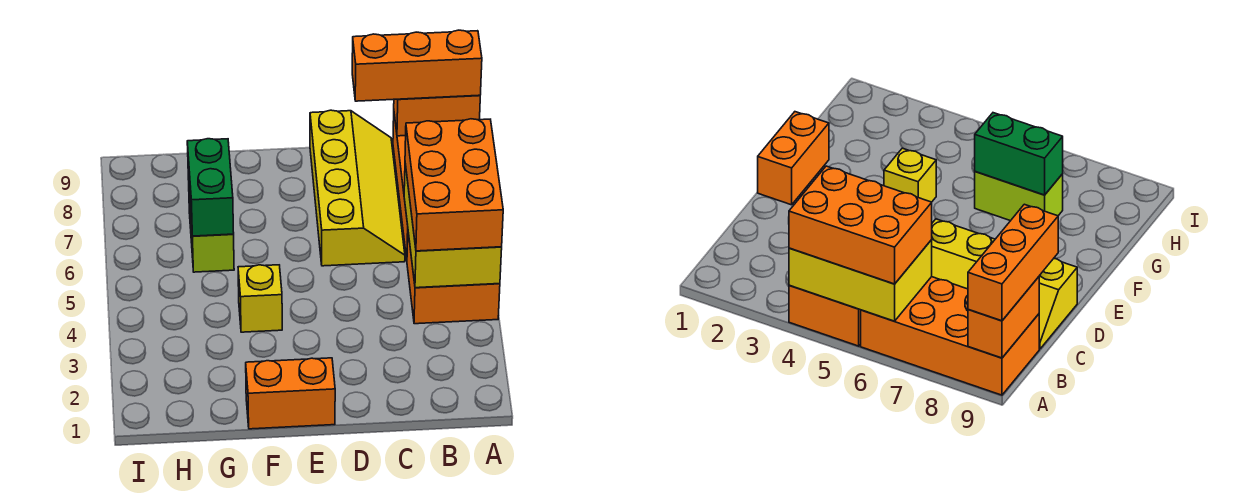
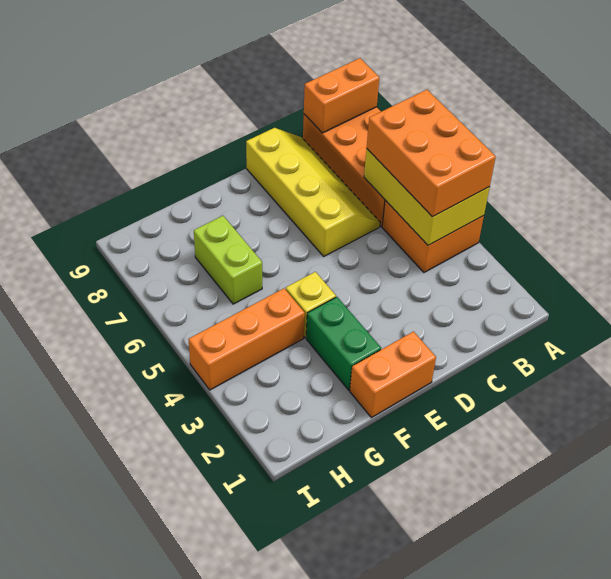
orange brick A9:C9 level 3 -> orange brick G4:I4 level 1
green brick G6:G7 level 2 -> green brick F2:F3 level 1

